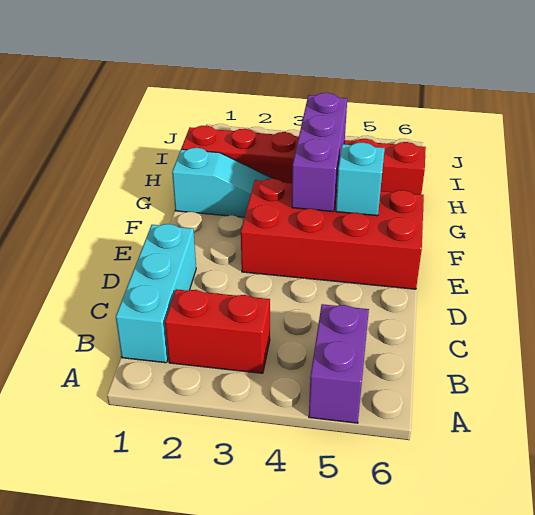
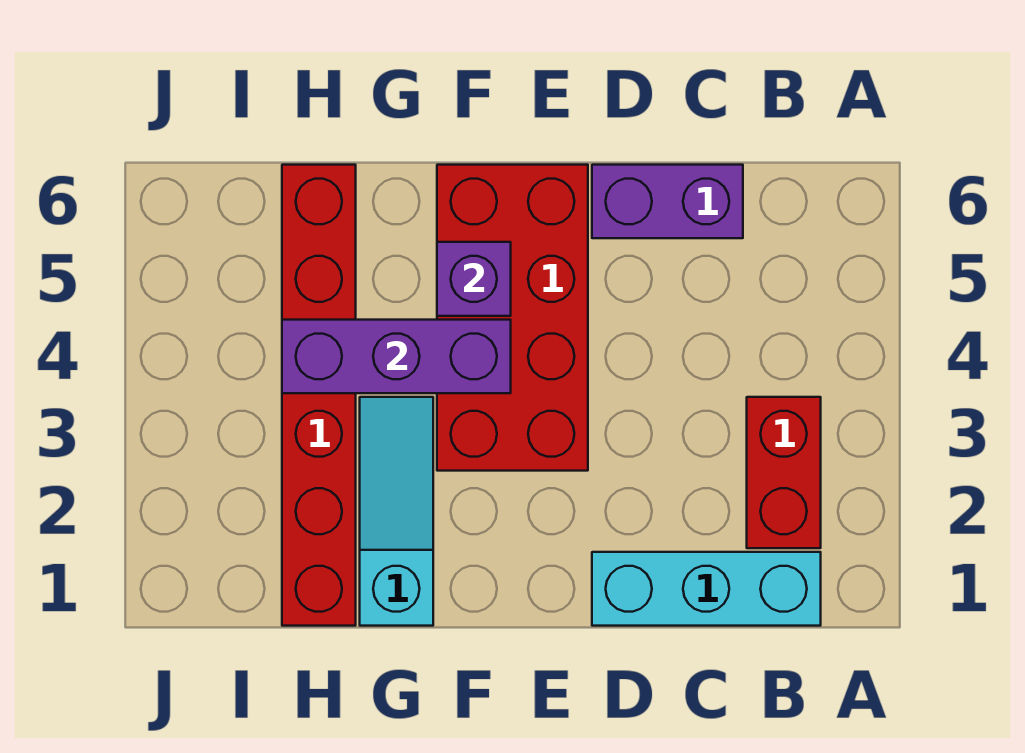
purple brick A5:B5 level 1 -> purple brick C6:D6 level 1
cyan brick F5 level 2 -> purple brick F5 level 2

